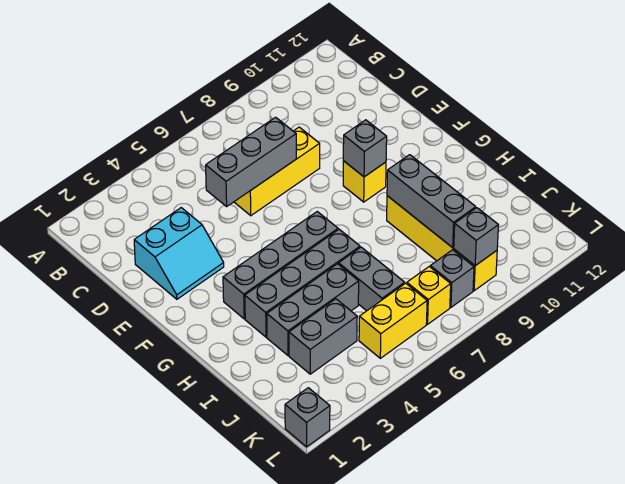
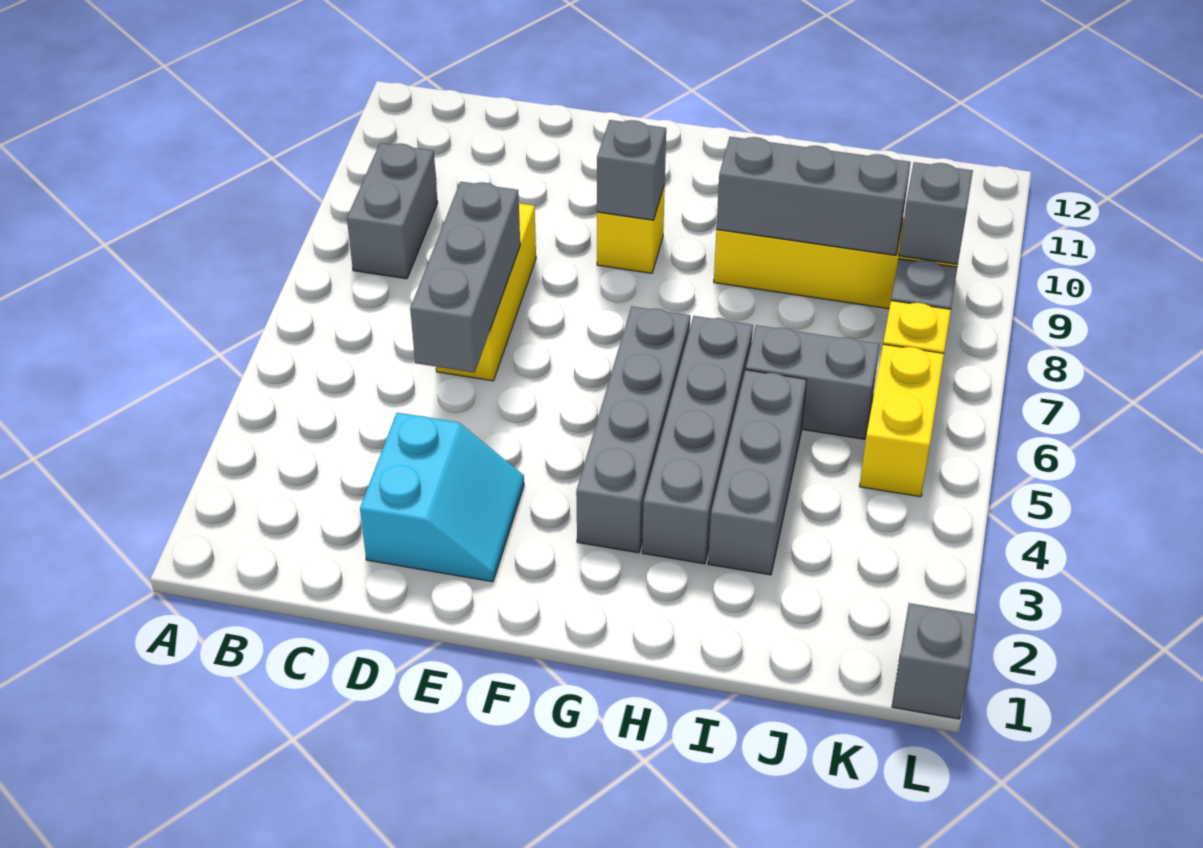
grey brick J3:J4 level 1 -> grey brick B8:B9 level 1

